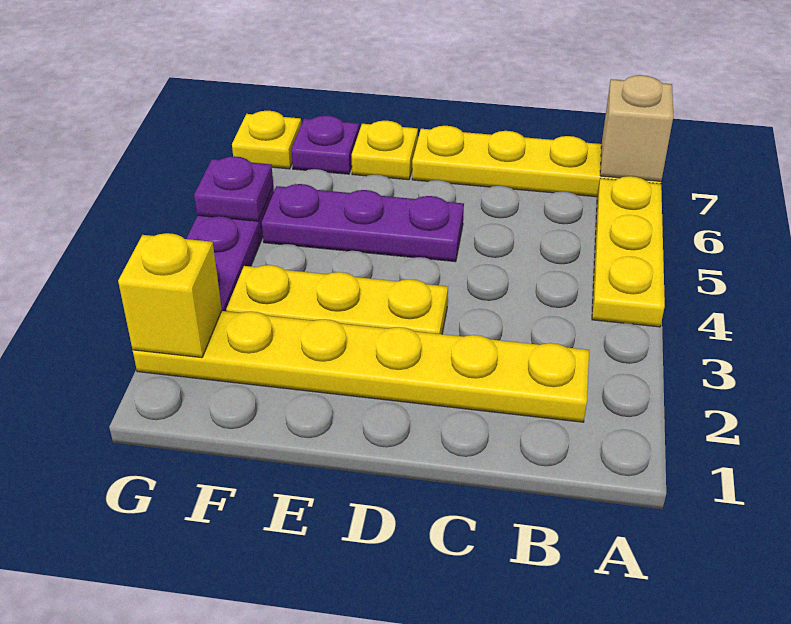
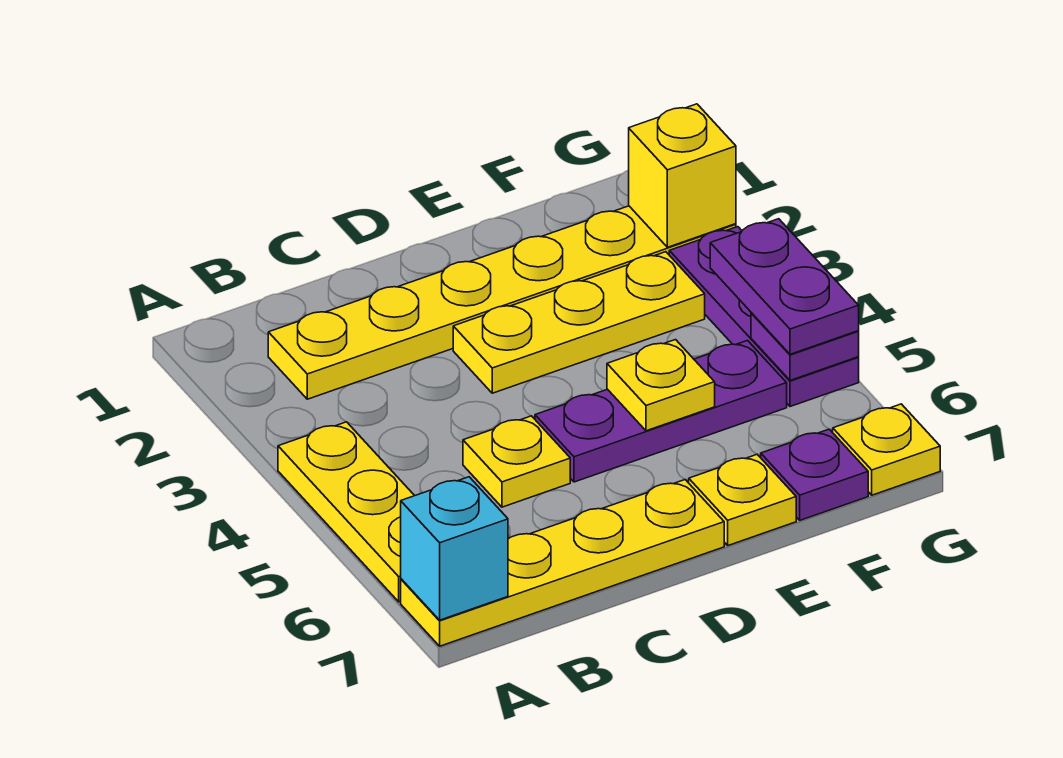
tan brick A7 level 2 -> cyan brick A7 level 2
none -> yellow plate C5 level 1
none -> yellow plate E5 level 2
none -> purple plate G4:G5 level 3

